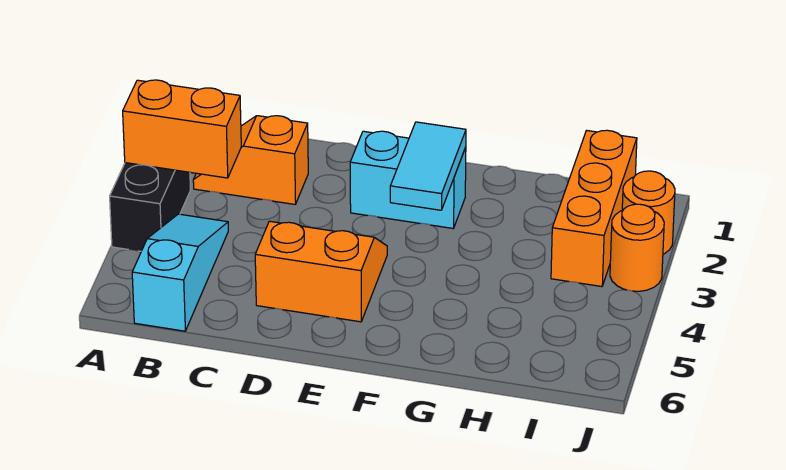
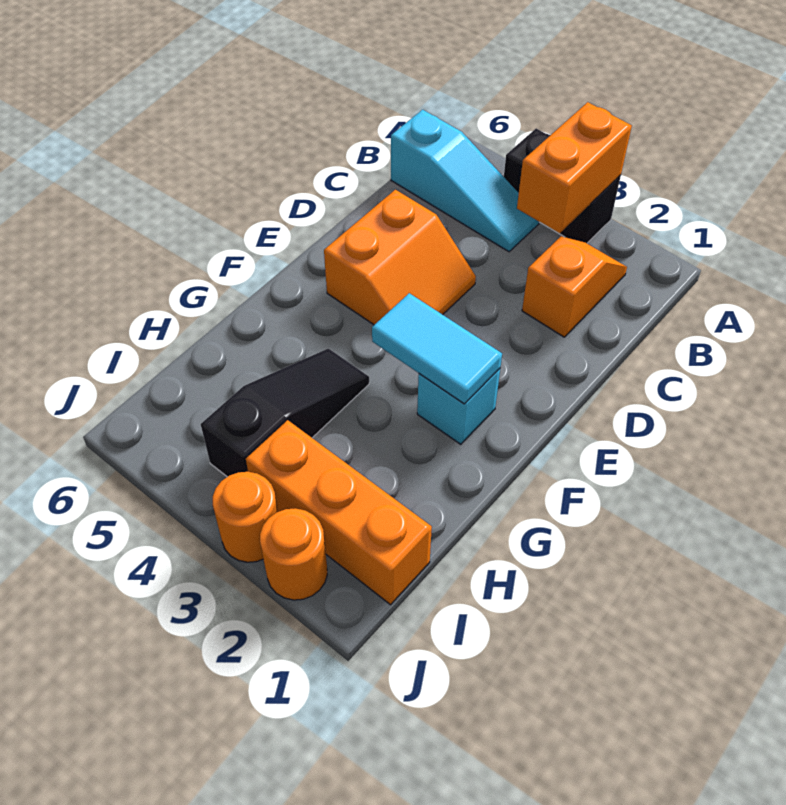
cyan brick E2:F2 level 1 -> cyan brick F2 level 1
none -> black slope G4:I4 level 1 top I

